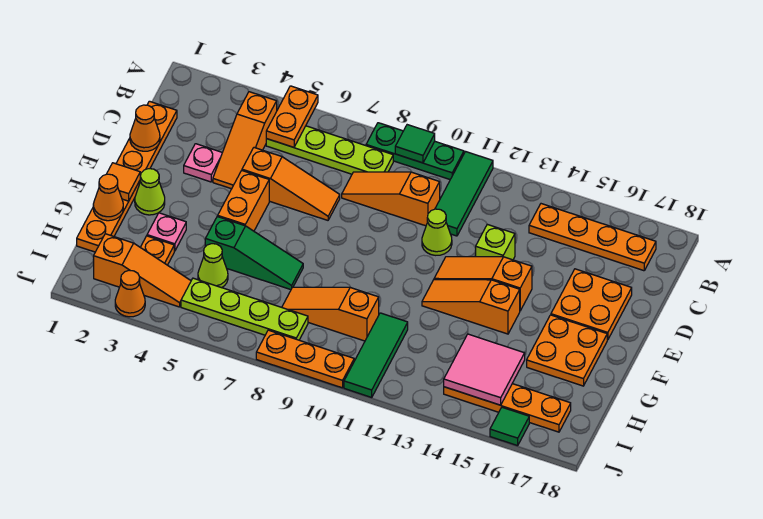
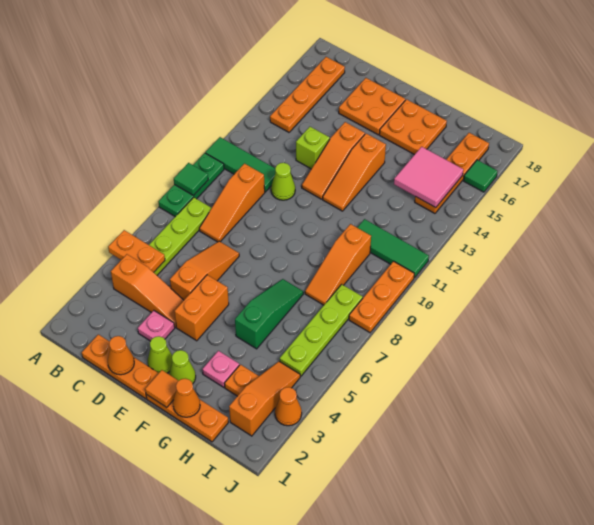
orange brick E5:F5 level 1 -> orange brick E4:E5 level 1
lime cone H5 level 1 -> lime cone E2 level 1

